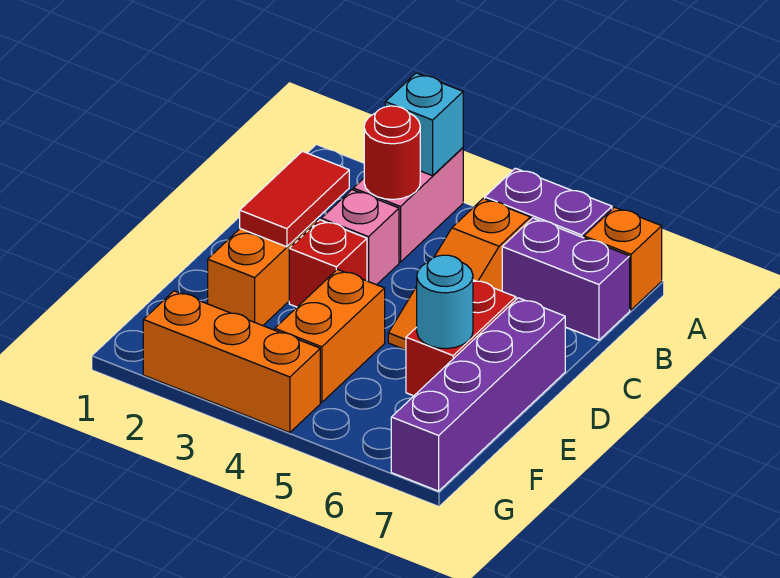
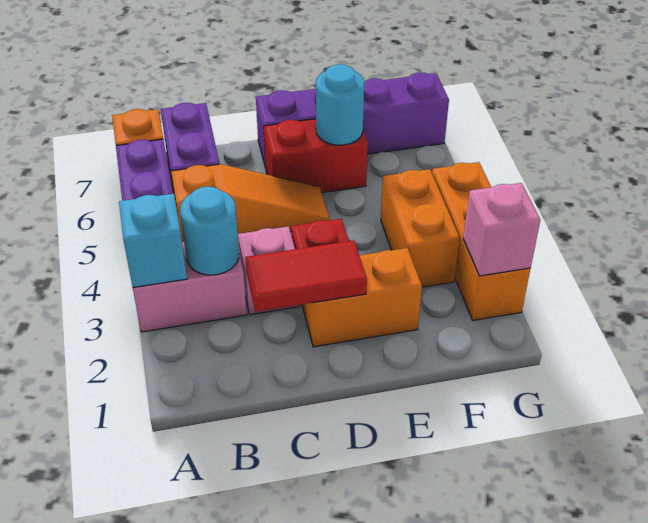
red round brick B3 level 2 -> cyan round brick B3 level 2
orange brick E4:F4 level 1 -> orange brick F3:F4 level 1
none -> pink brick G2 level 2

